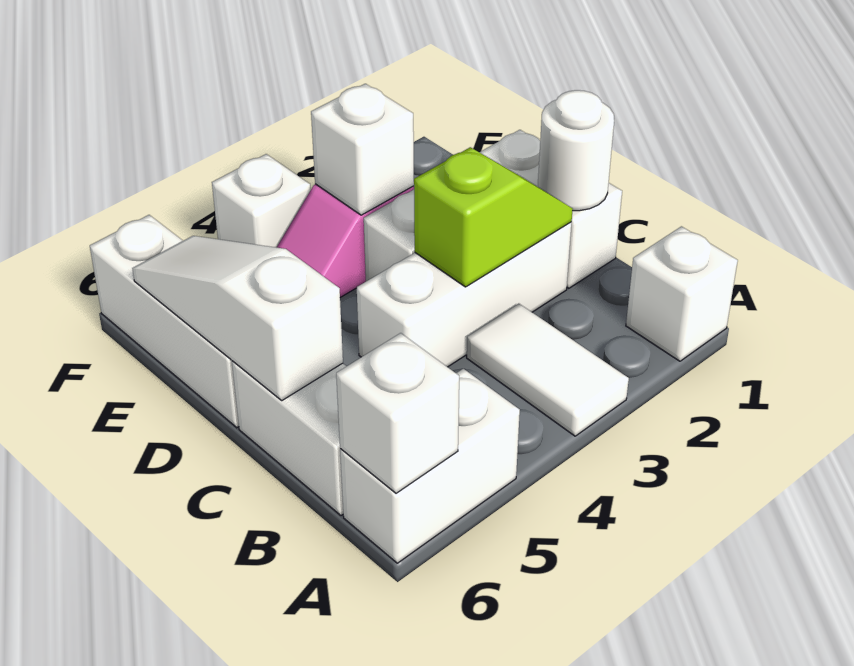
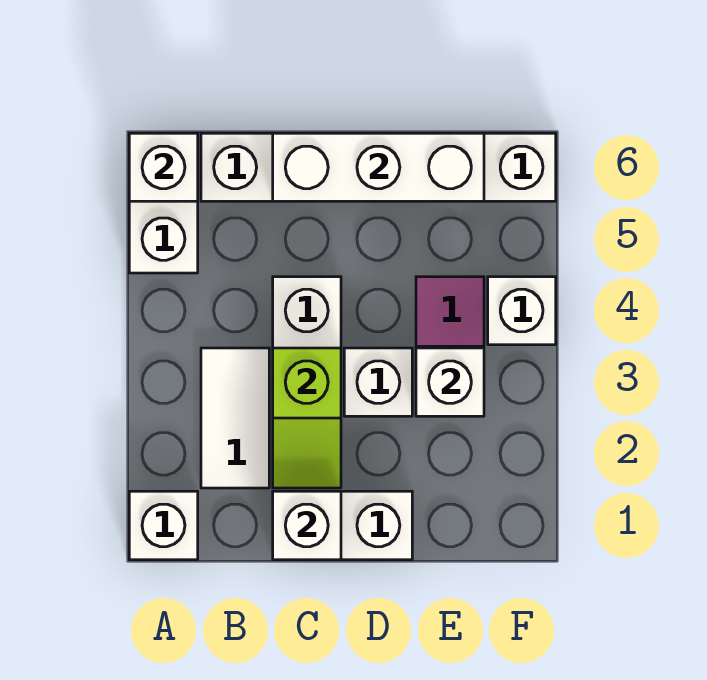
white tile A3:B3 level 1 -> white tile B2:B3 level 1
white round brick C1 level 2 -> white brick C1 level 2
white slope C6:E6 level 2 top C -> white brick C6:E6 level 2

